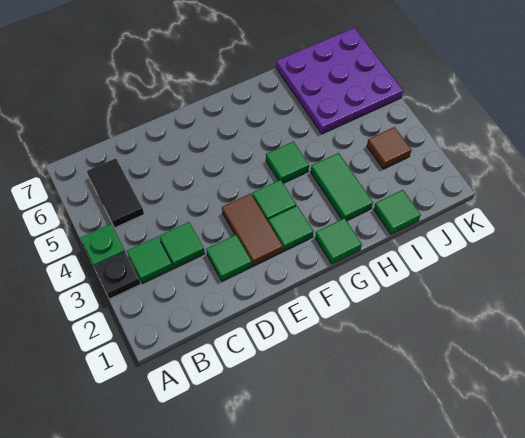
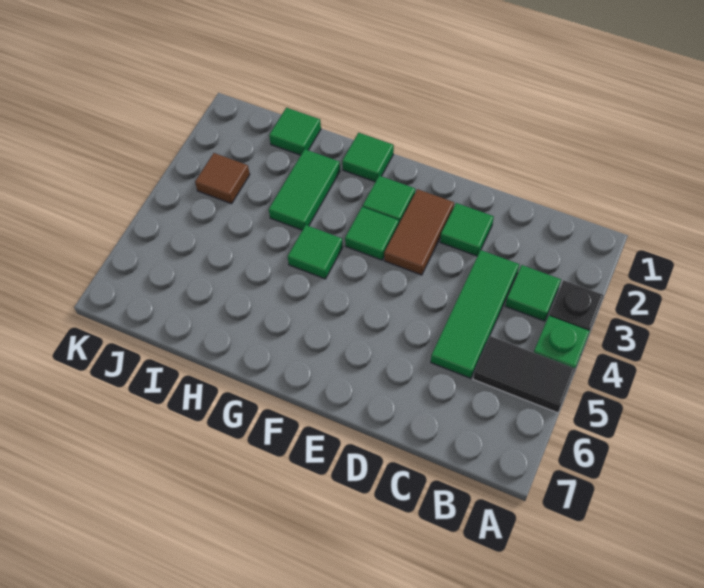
black tile B5:B6 level 1 -> black tile A5:B5 level 1
green tile C3 level 1 -> green tile C3:C5 level 1
purple plate I5:K7 level 1 -> none

